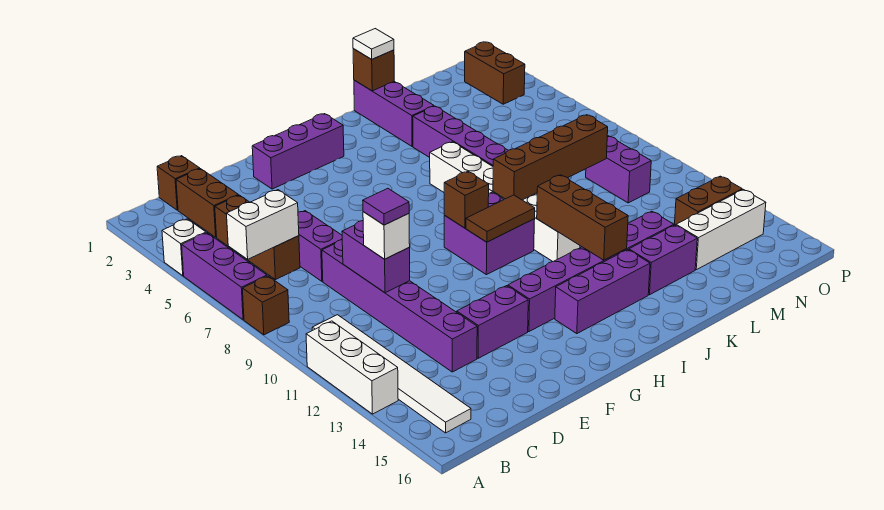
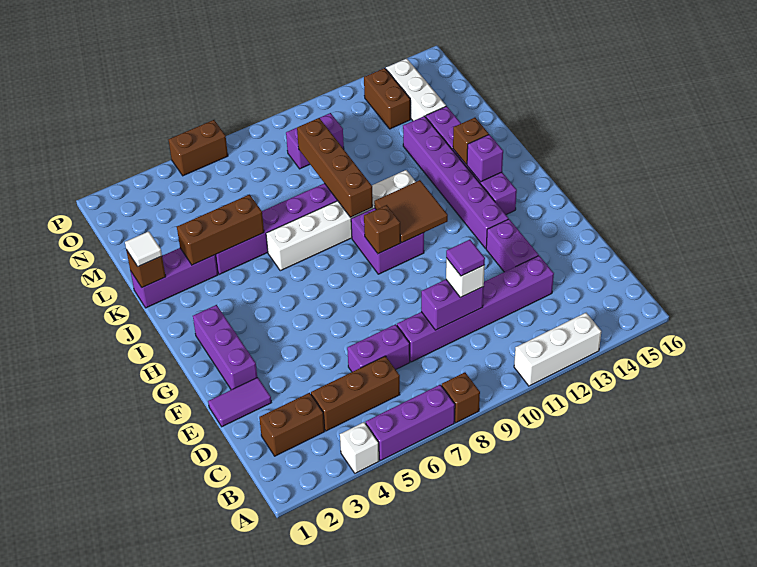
white brick B6:C6 level 2 -> none
white tile B10:B15 level 1 -> none
brown brick C1 level 1 -> brown brick J14 level 2
none -> purple tile E1:E2 level 1
brown tile H10:I10 level 2 -> brown tile H10:I11 level 2
none -> purple brick I14 level 2
brown brick J11:J13 level 2 -> brown brick K3:K5 level 2
brown brick O2:O3 level 1 -> brown brick P5:P6 level 1

